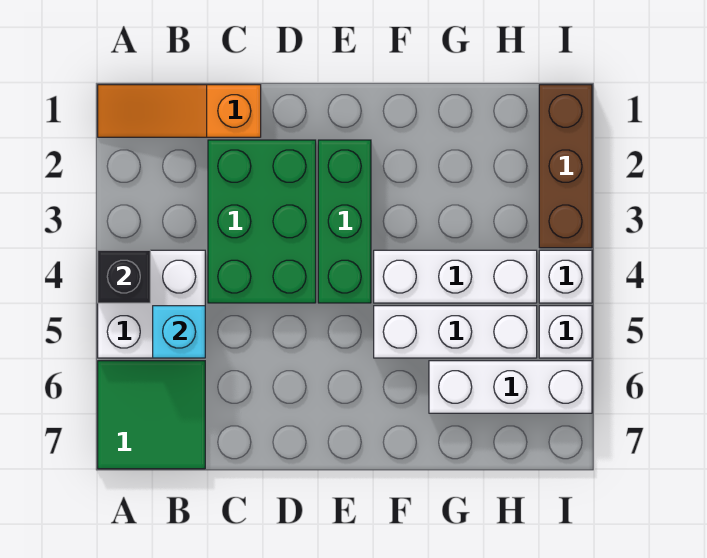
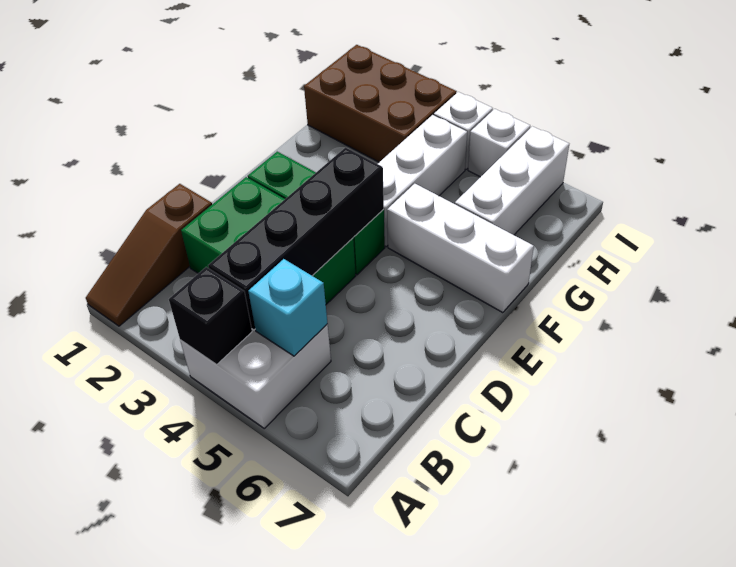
orange slope A1:C1 level 1 top C -> brown slope A1:C1 level 1 top C
green tile A6:B7 level 1 -> none
none -> black brick B4:E4 level 2
white brick F5:H5 level 1 -> white brick F5:F7 level 1
brown brick I1:I3 level 1 -> brown brick H1:I3 level 1

